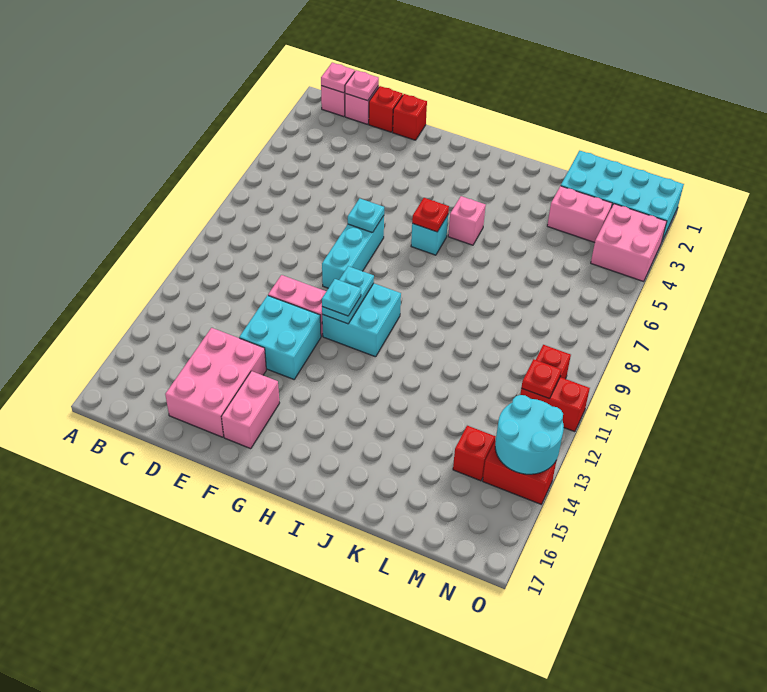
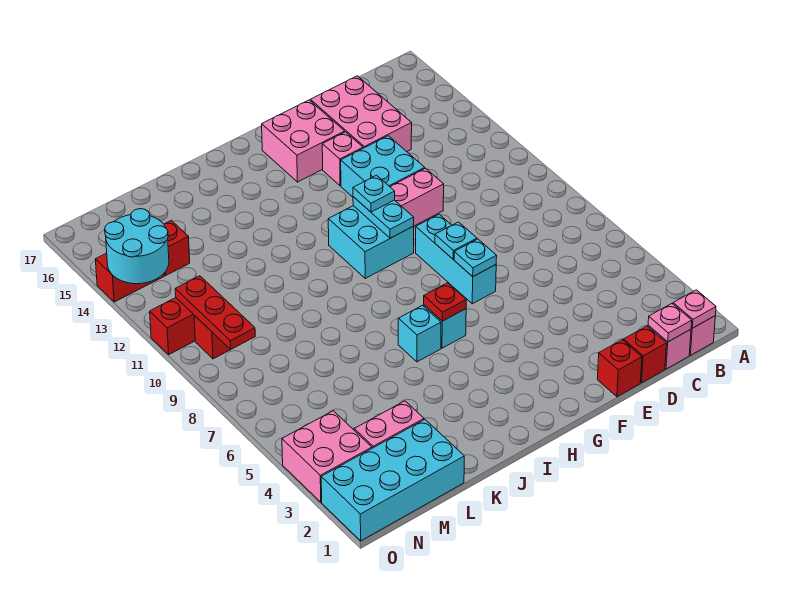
none -> cyan plate F8 level 2
pink brick F15:F16 level 1 -> pink brick F15:G16 level 1
pink brick I5 level 1 -> pink brick F14 level 1
none -> cyan brick I6 level 1
red plate N11 level 2 -> red plate N9:N11 level 2

